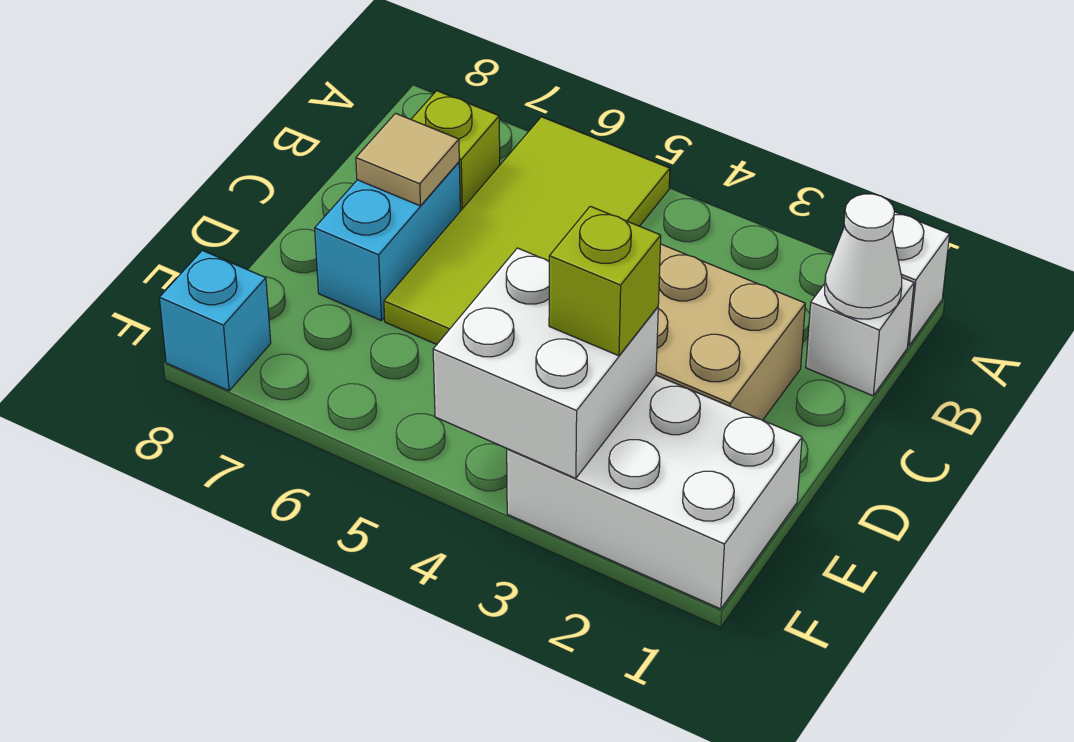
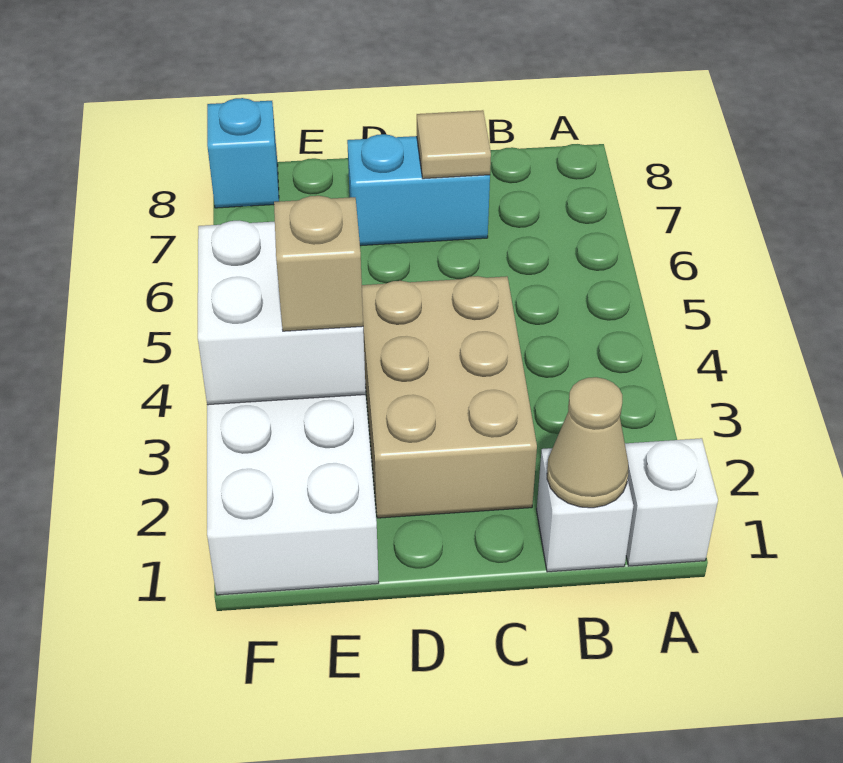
lime tile A5:D6 level 1 -> none
white cone B1 level 2 -> tan cone B1 level 2
lime brick B7 level 1 -> none
lime brick E3 level 3 -> tan brick E3 level 3

